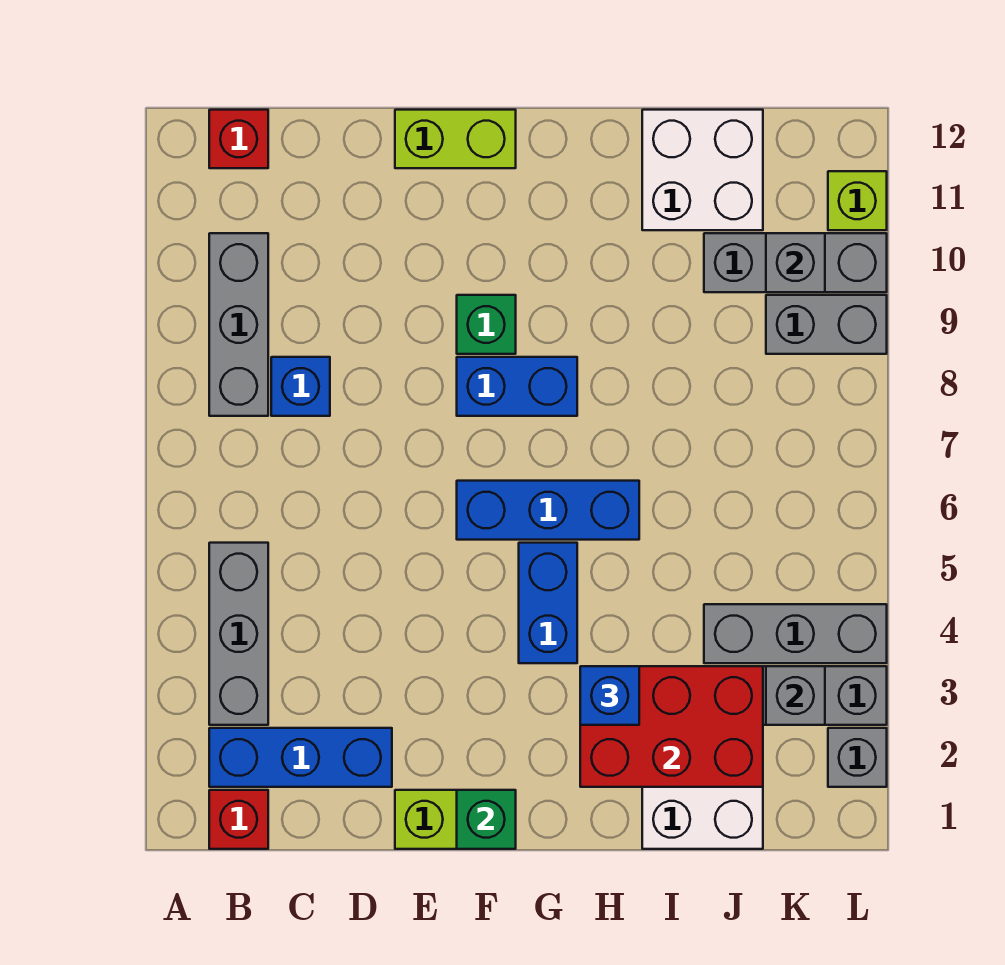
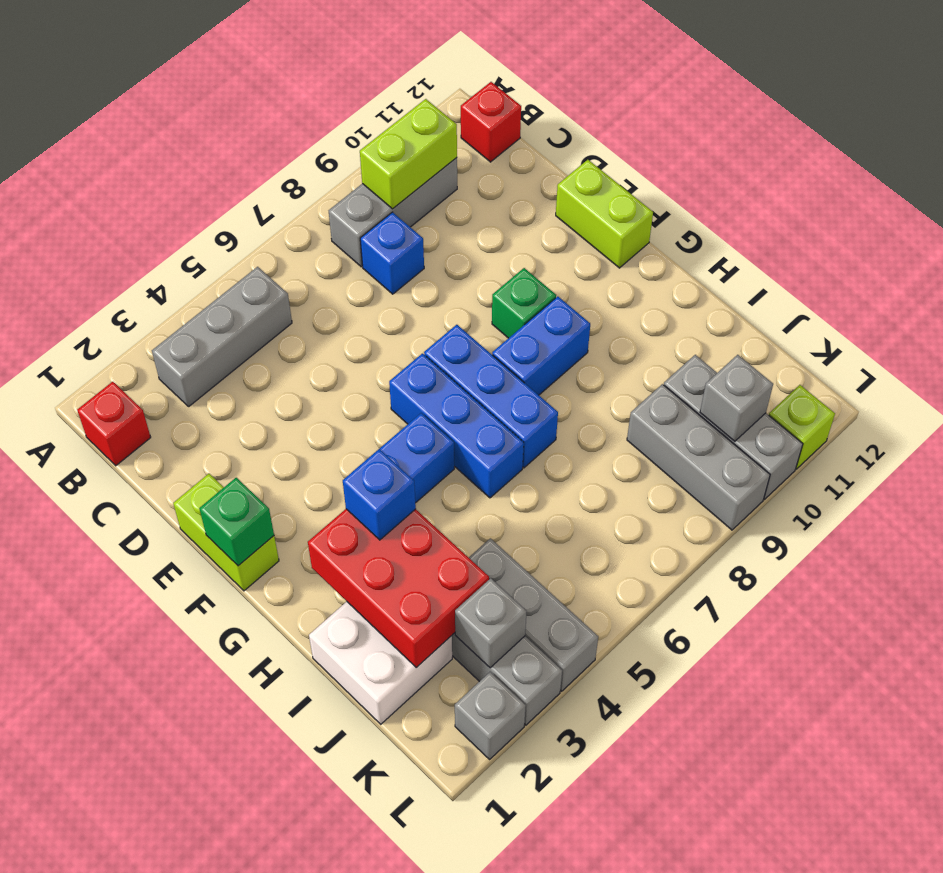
blue brick B2:D2 level 1 -> blue brick F7:H7 level 1
none -> lime brick B9:B10 level 2
blue brick F8:G8 level 1 -> blue brick G8:G9 level 1
white brick I11:J12 level 1 -> none
grey brick K9:L9 level 1 -> grey brick J9:L9 level 1

